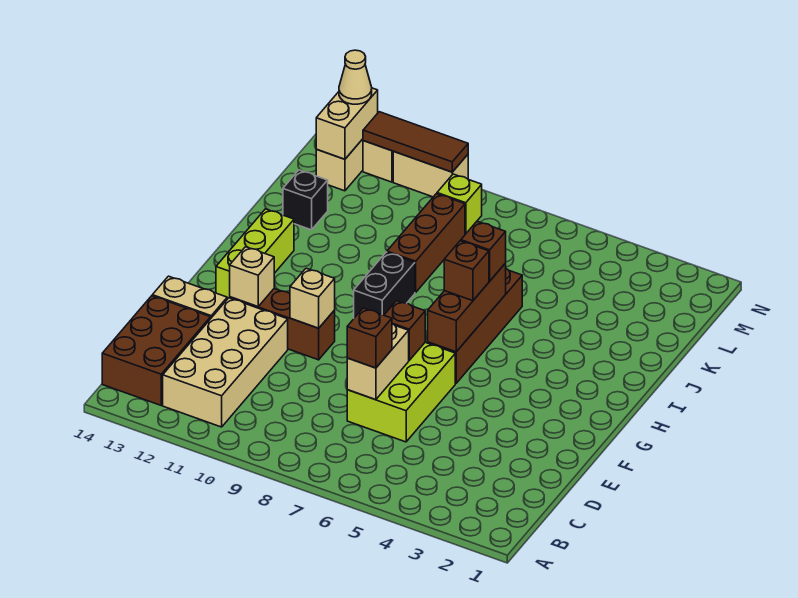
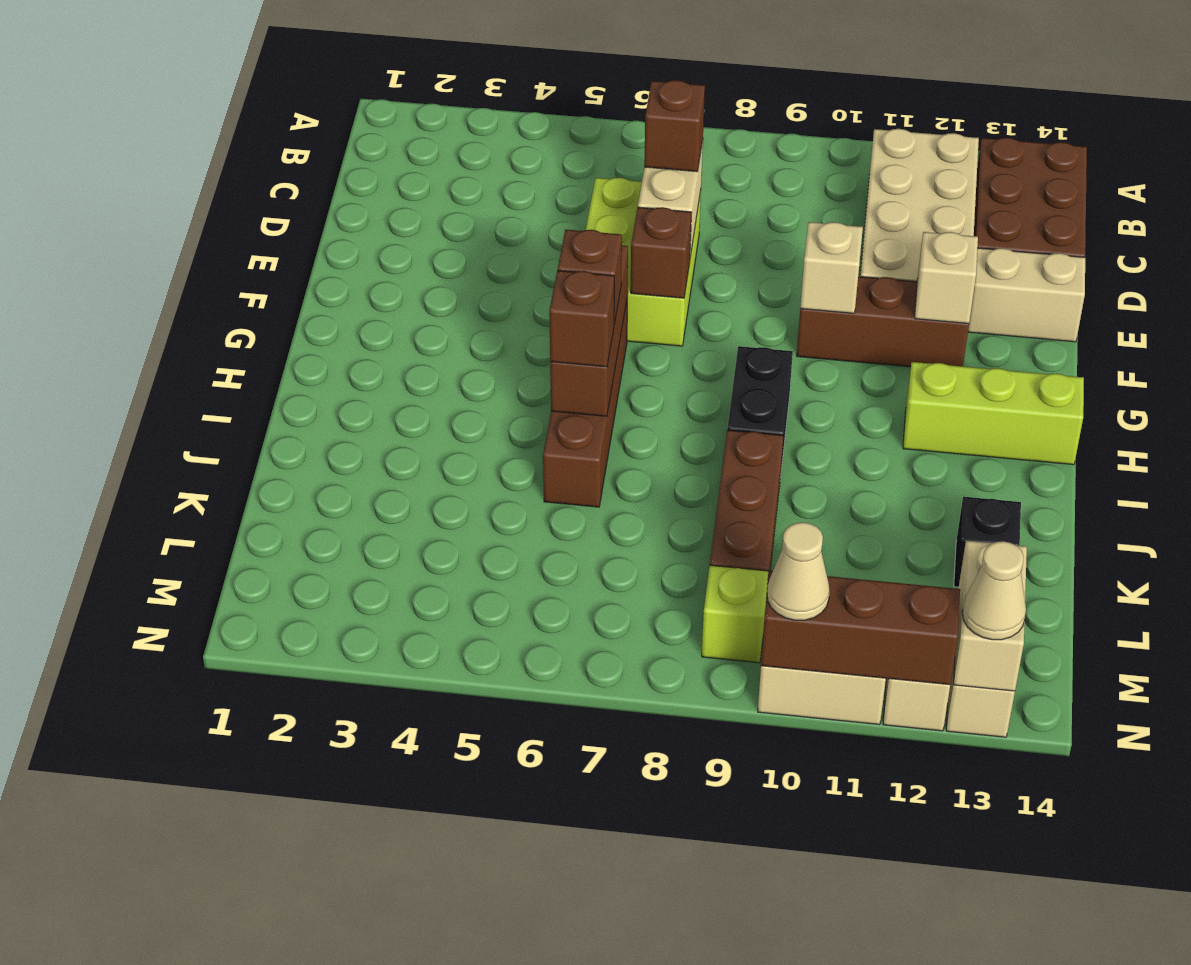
lime brick G13:I13 level 1 -> lime brick H12:H14 level 1
brown tile N10:N12 level 2 -> brown brick N10:N12 level 2
none -> tan cone N10 level 3

